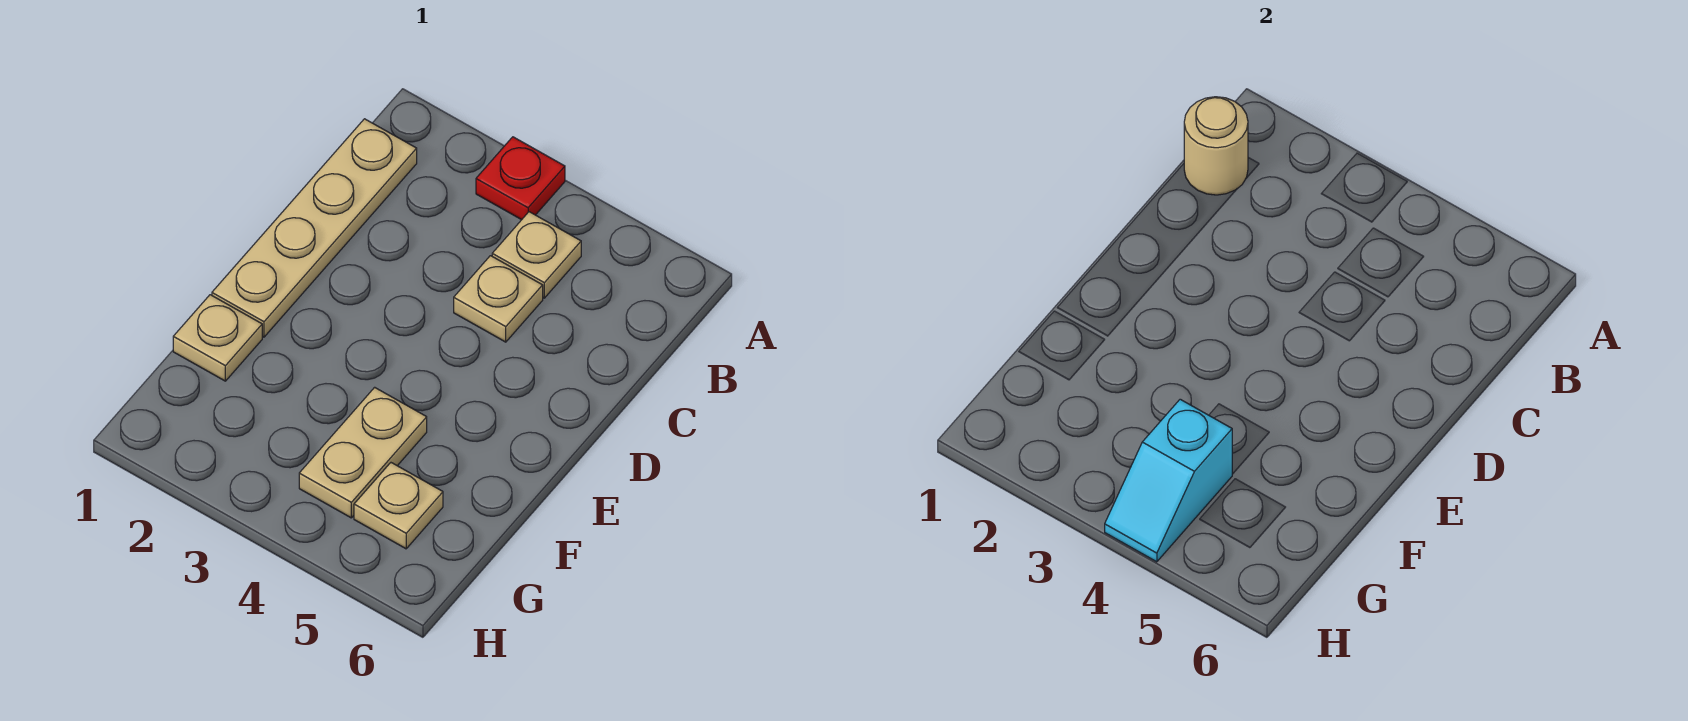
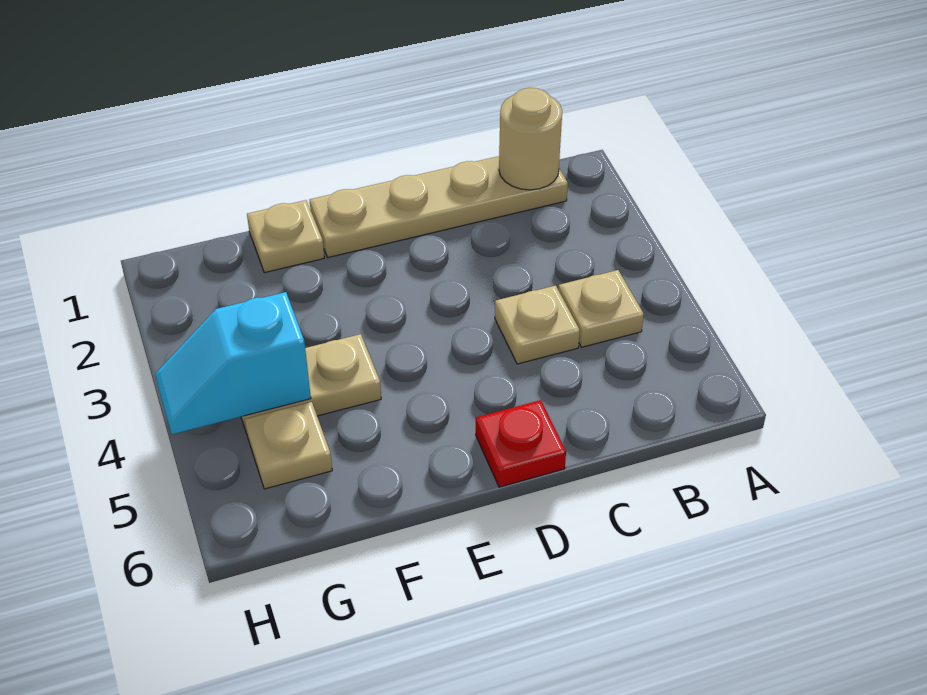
red plate A3 level 1 -> red plate D6 level 1

